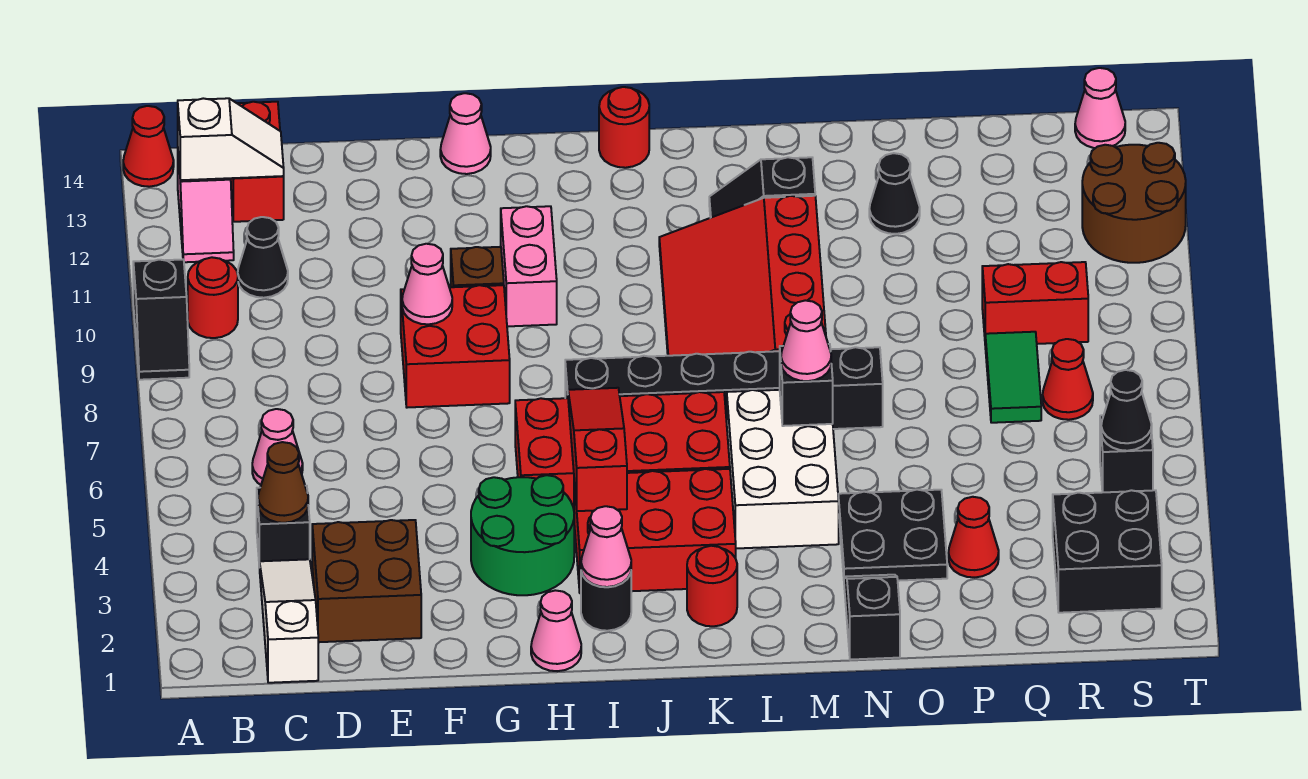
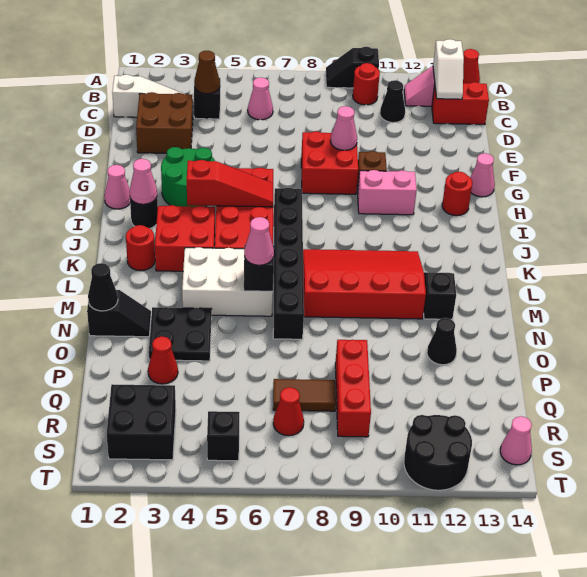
red brick I3:K4 level 1 -> red brick J3:K4 level 1
red round brick J14 level 1 -> red round brick H13 level 1
green tile Q7:Q8 level 1 -> brown tile Q7:Q8 level 1
red brick Q9:R9 level 1 -> red brick P9:R9 level 1
black cone S5 level 2 -> black cone N1 level 2
brown round brick S11:T12 level 1 -> black round brick S11:T12 level 1

